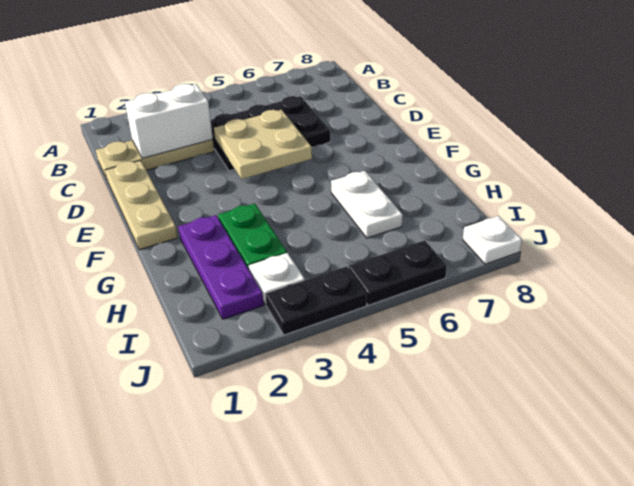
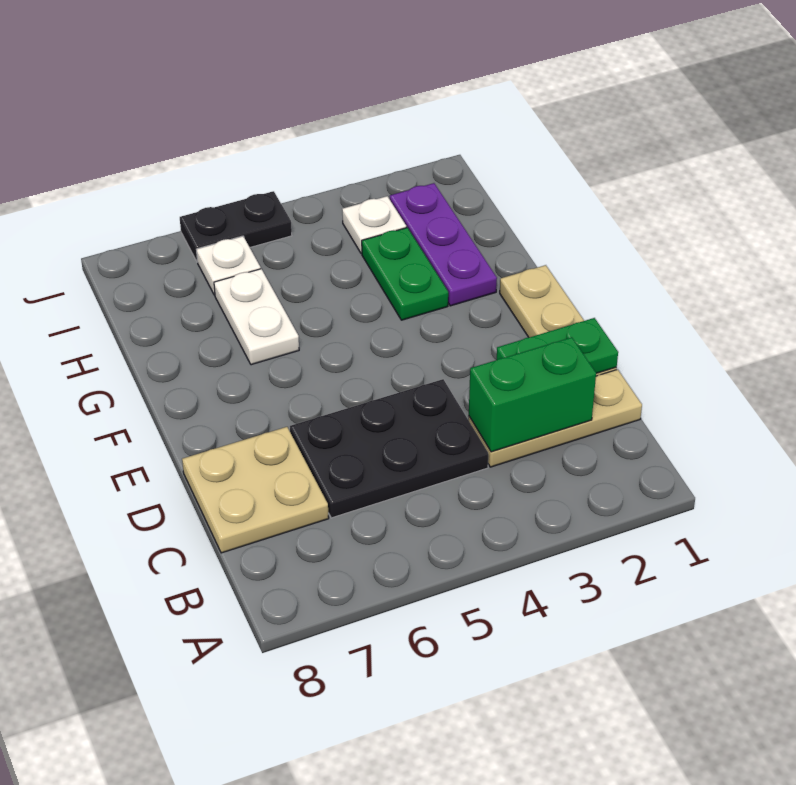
white brick C2:C3 level 2 -> green brick C2:C3 level 2
none -> green plate D1:D2 level 2
tan plate D4:E5 level 2 -> tan plate C7:D8 level 1
black plate J3:J4 level 1 -> none
white plate J8 level 1 -> white plate I6 level 1

